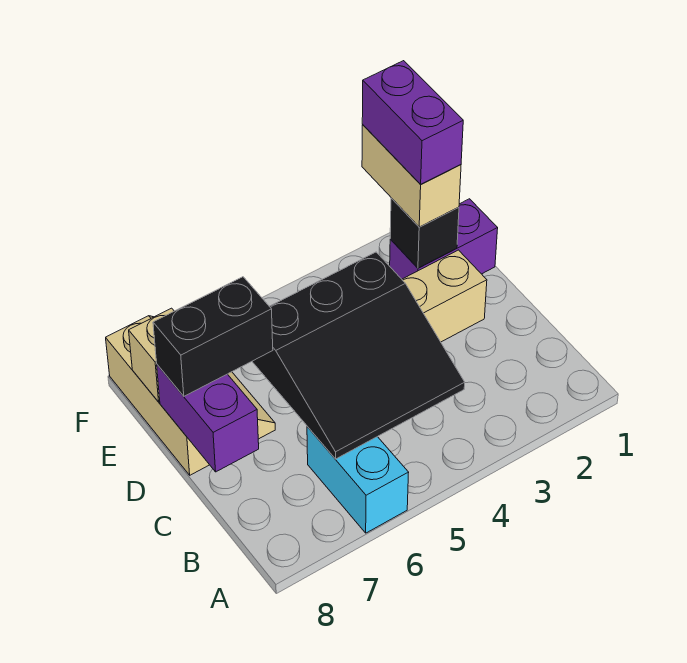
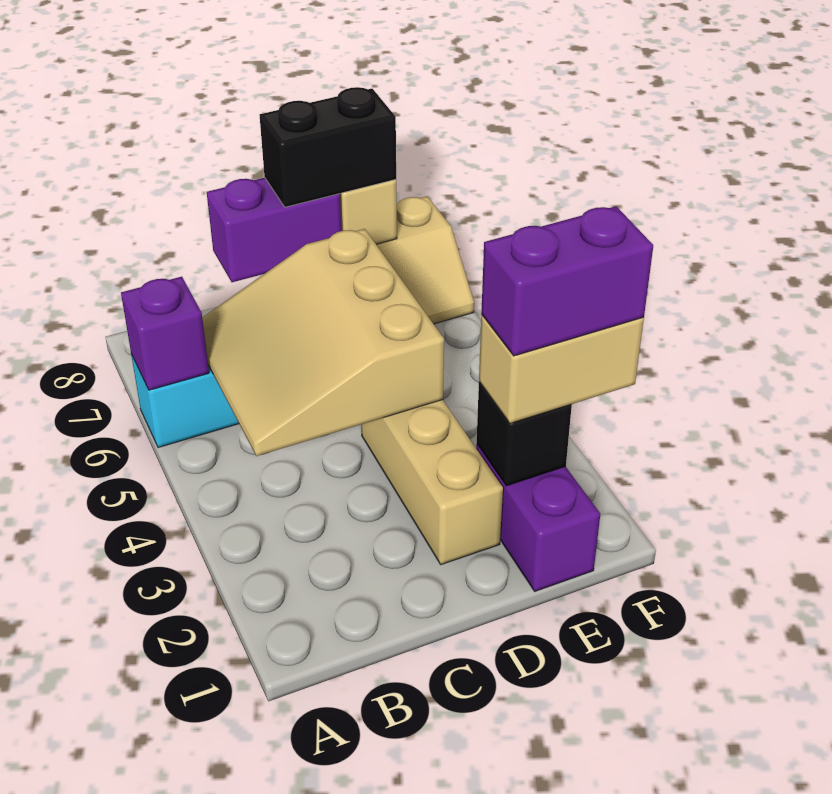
none -> purple brick A6 level 2
black slope B4:D6 level 2 top D -> tan slope B4:D6 level 2 top D
black brick D7:D8 level 3 -> black brick D8:E8 level 3

